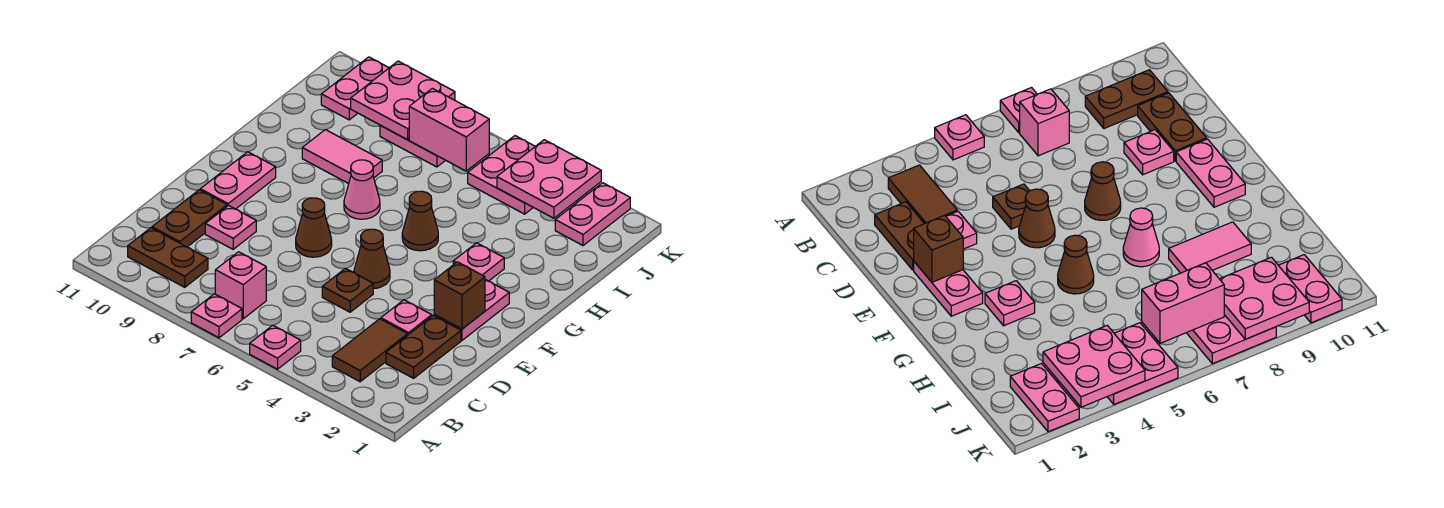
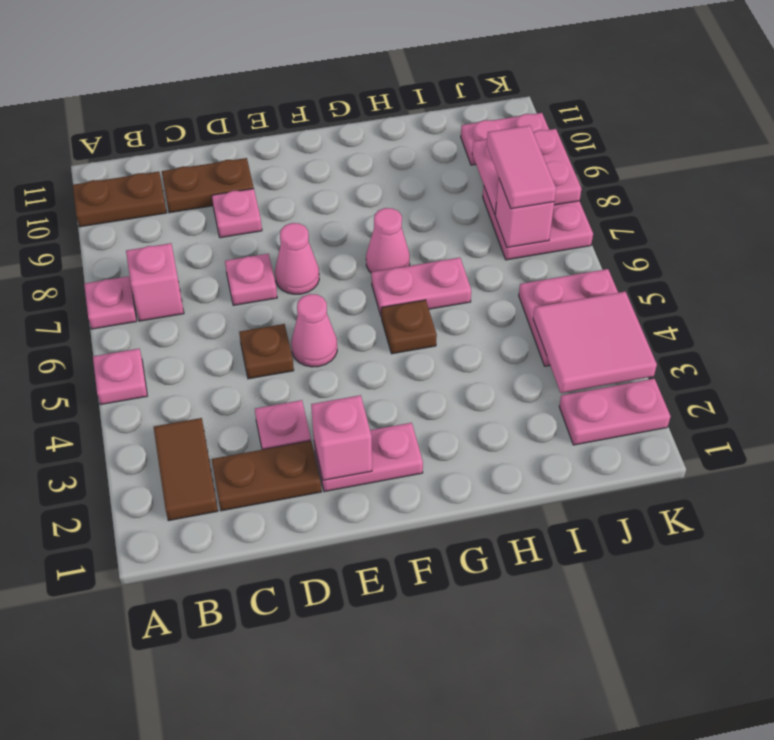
brown tile B3:C3 level 1 -> brown tile B2:B3 level 1
brown plate B9:B10 level 1 -> brown plate A10:B10 level 1
brown brick E2 level 2 -> pink brick E2 level 2
brown cone E5 level 1 -> pink cone E5 level 1
brown cone E7 level 1 -> pink cone E7 level 1
pink plate E10:F10 level 1 -> pink plate G6:H6 level 1
pink plate G3 level 1 -> pink plate D7 level 1
brown cone G5 level 1 -> brown plate G5 level 1
pink tile H8:H9 level 1 -> pink tile J7:J8 level 3
pink plate J3:K4 level 2 -> pink tile J3:K4 level 2
pink brick J6:J7 level 2 -> pink brick J7 level 2

